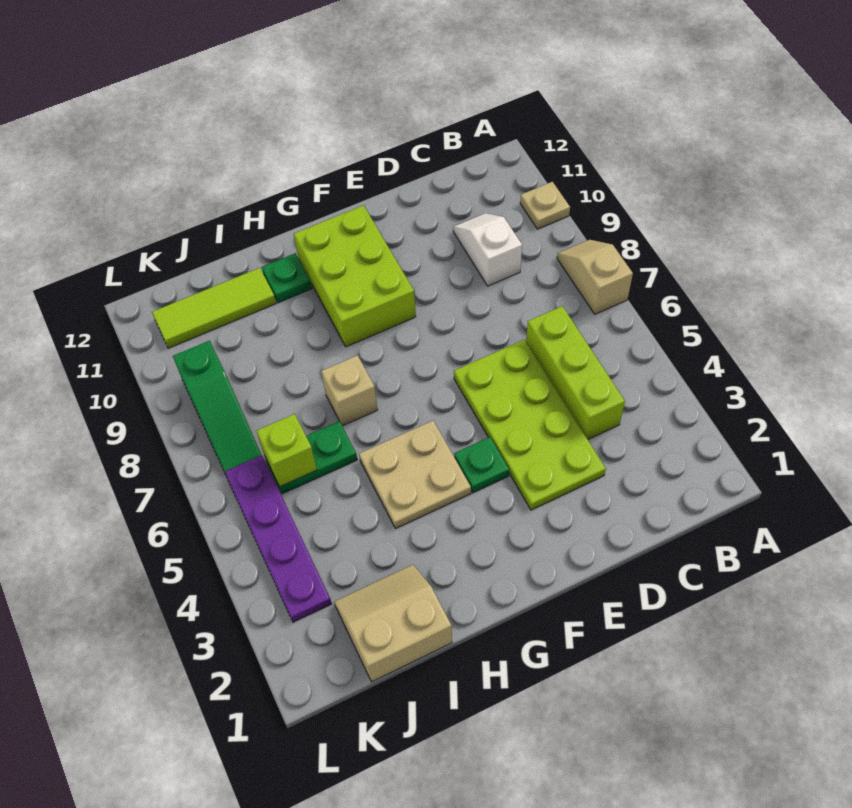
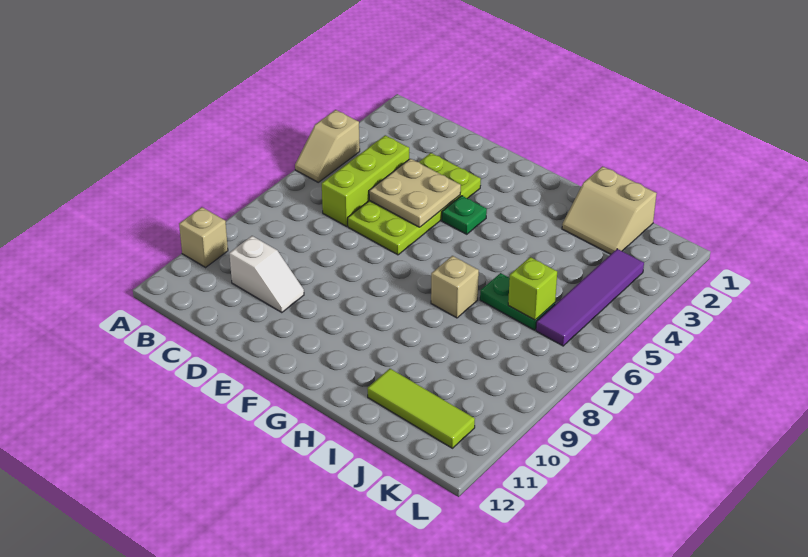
tan slope A7:A8 level 1 top 7 -> tan slope A4:A5 level 1 top 4
tan plate A10 level 1 -> tan brick A10 level 1
white slope C9:C10 level 1 top 9 -> white slope C10:D10 level 1 top C
lime brick F9:G11 level 1 -> none
tan plate G4:H5 level 1 -> tan plate D4:E5 level 2
green plate H11 level 1 -> none
purple plate K3:K6 level 1 -> purple tile K3:K6 level 1
green slope K7:K9 level 1 top 9 -> none

